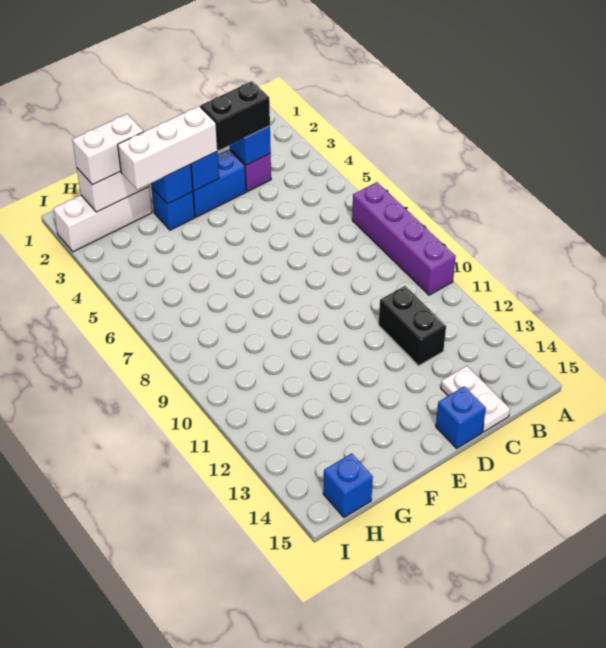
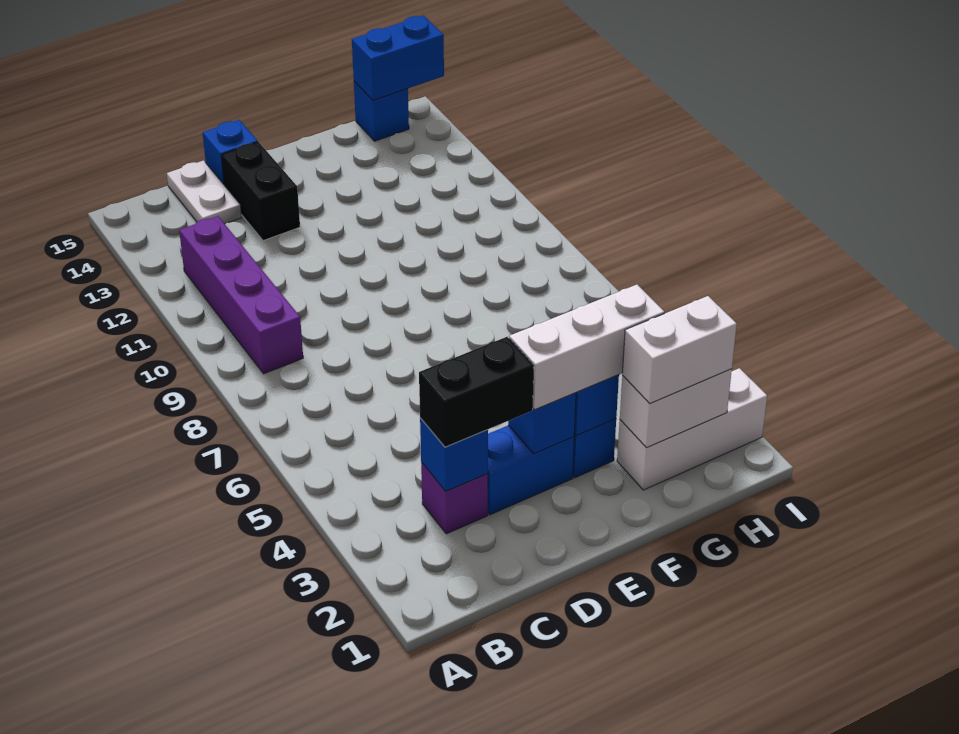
purple brick A7:A10 level 1 -> purple brick B9:B12 level 1
black brick C11:C12 level 1 -> black brick D13:D14 level 1
none -> blue brick H15:I15 level 2

